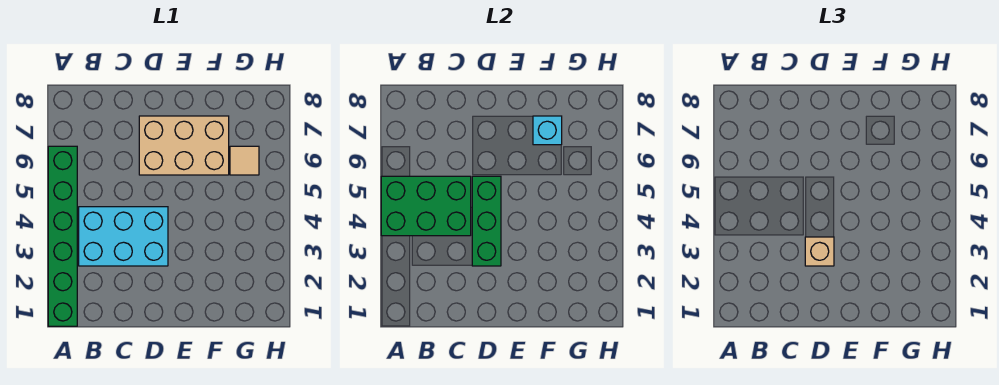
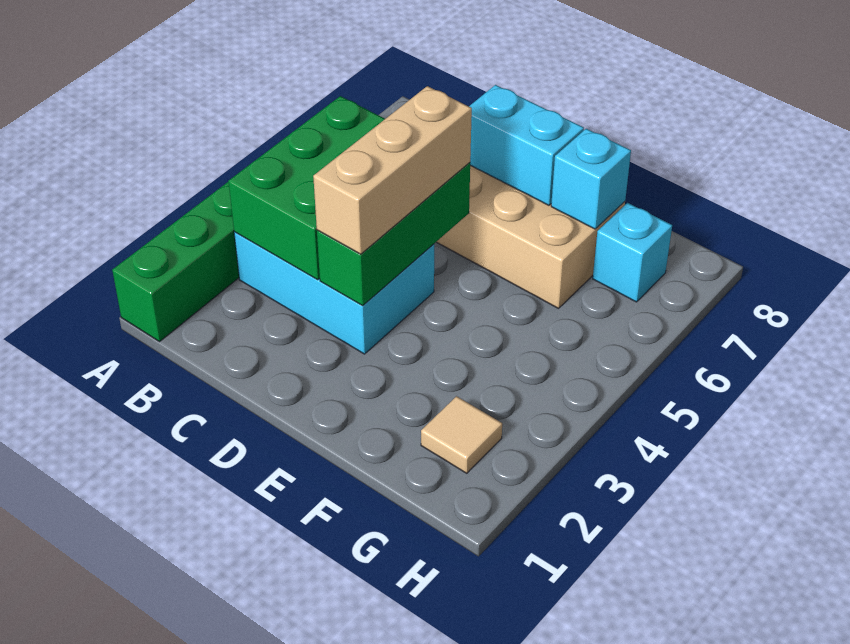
green brick A4:C5 level 2 -> green brick B3:C5 level 2
tan brick D3 level 3 -> tan brick D3:D5 level 3
none -> cyan brick D7:E7 level 2
tan tile G6 level 1 -> tan tile G2 level 1
none -> cyan brick G7 level 1

